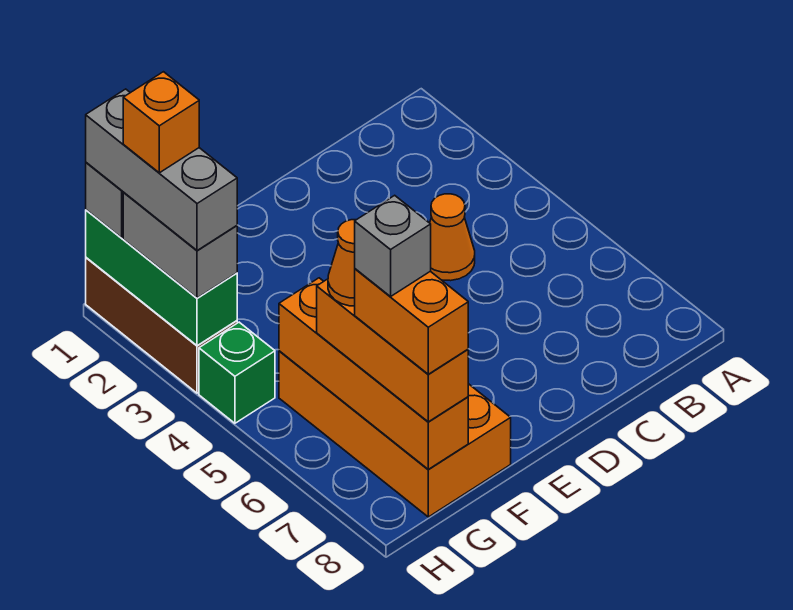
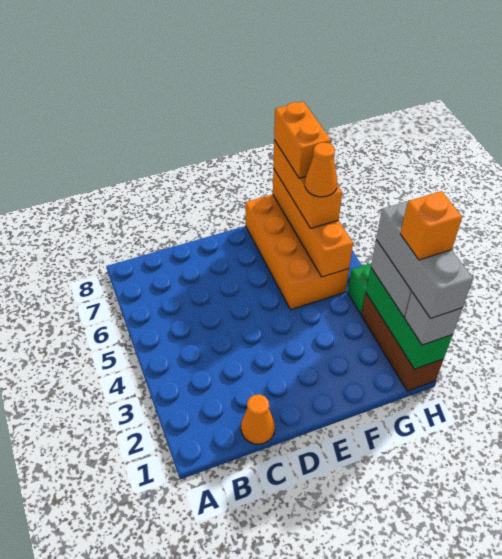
orange cone C4 level 1 -> orange cone C1 level 1
grey brick G7 level 5 -> none

